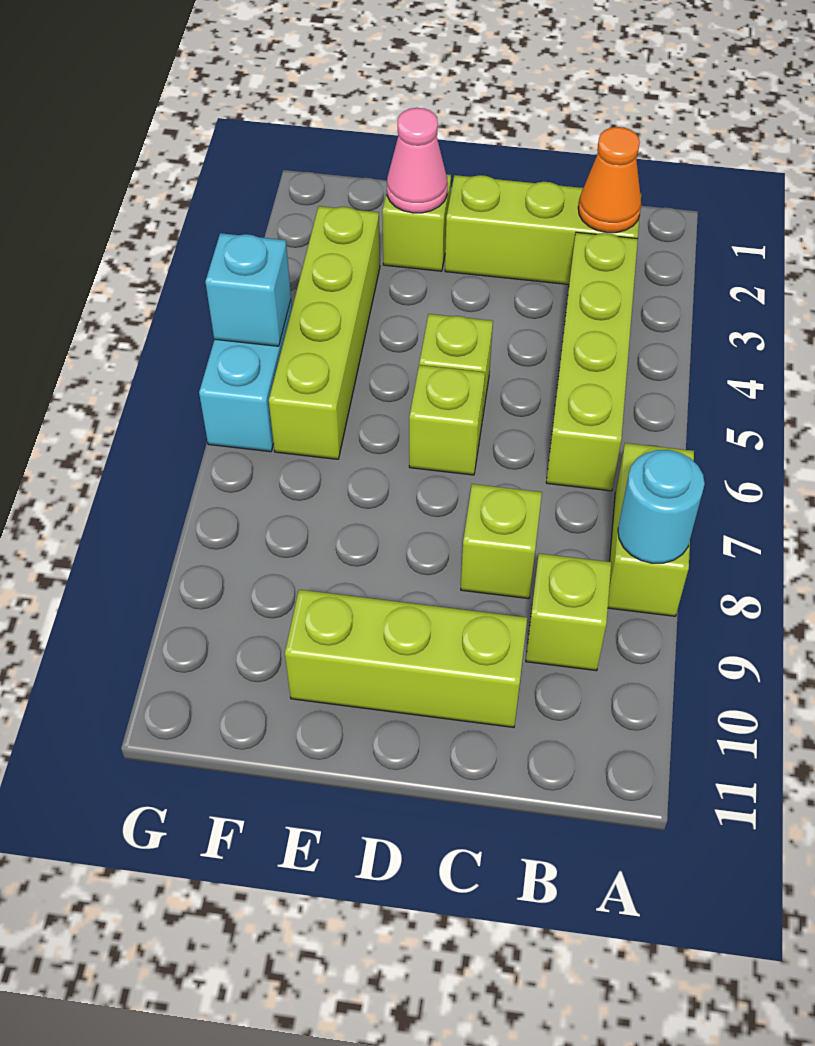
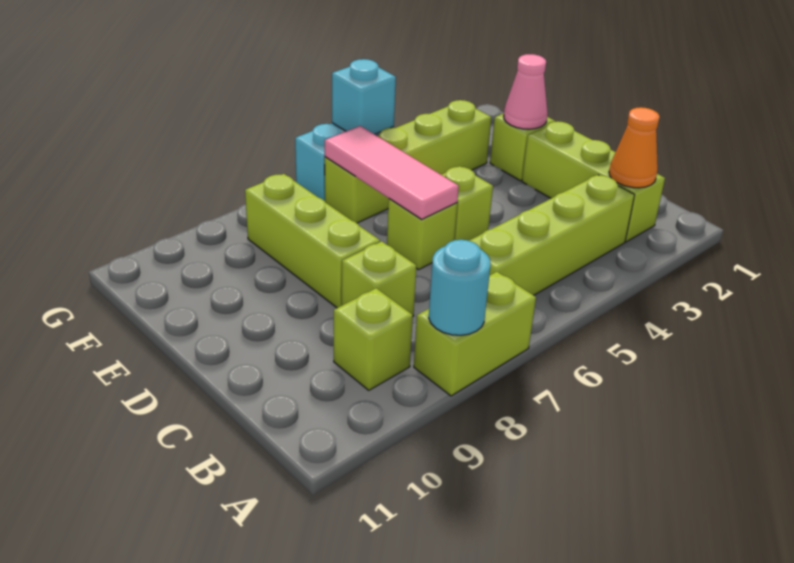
lime brick C10:E10 level 1 -> lime brick D8:F8 level 1
none -> pink tile D6:F6 level 2

